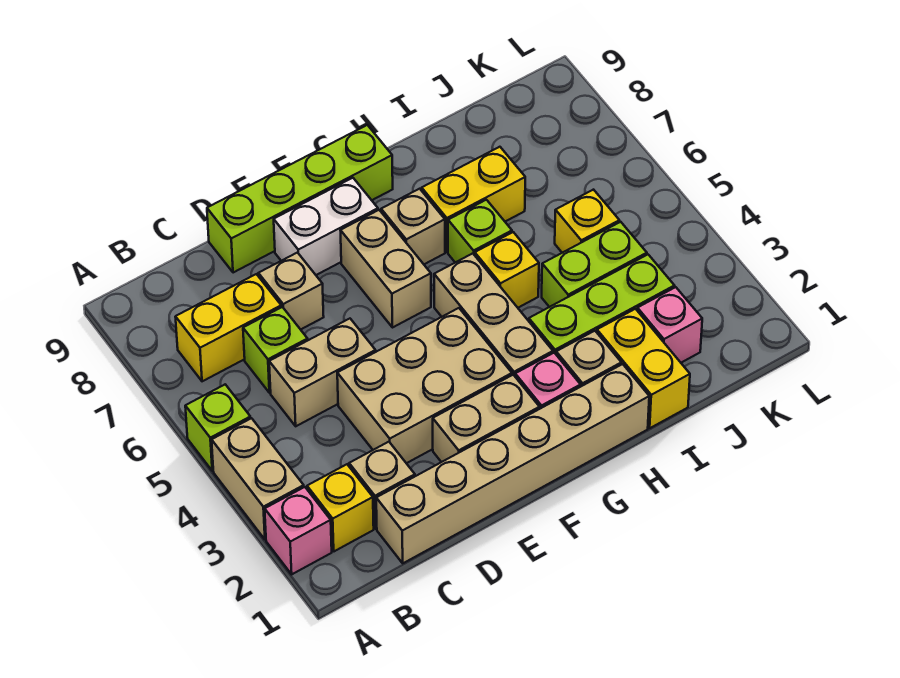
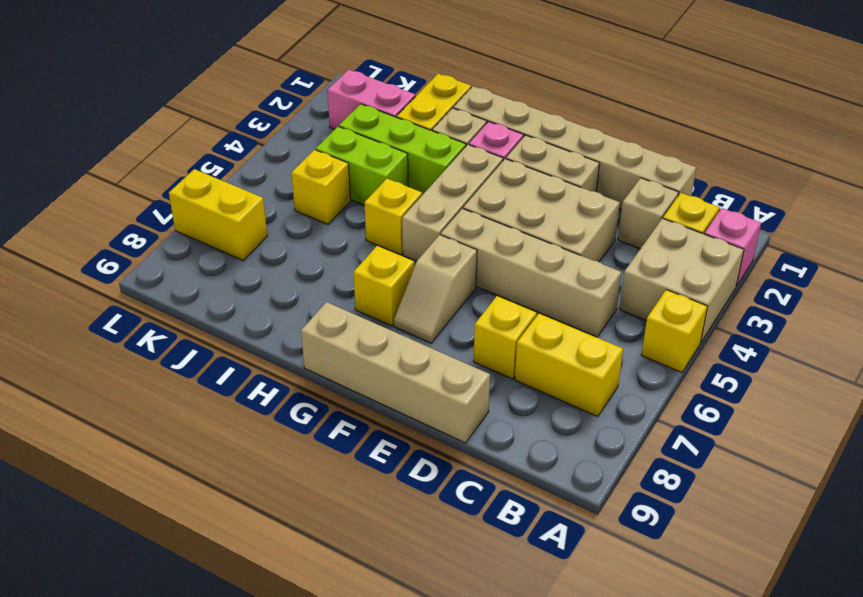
tan brick A3:A4 level 1 -> tan brick A3:B4 level 1
lime brick A5 level 1 -> yellow brick A5 level 1
tan brick C5:D5 level 1 -> tan brick C5:F5 level 1
lime brick C6 level 1 -> none
tan brick D7 level 1 -> yellow brick D7 level 1
lime brick D9:G9 level 1 -> tan brick D9:G9 level 1
white brick E8:F8 level 1 -> none
tan brick F6:F7 level 1 -> tan slope F6:F7 level 1 top 6
tan brick G7 level 1 -> yellow brick G7 level 1
lime brick H6 level 1 -> none
yellow brick H7:I7 level 1 -> yellow brick K7:L7 level 1
pink brick J2 level 1 -> pink brick J2:K2 level 1

